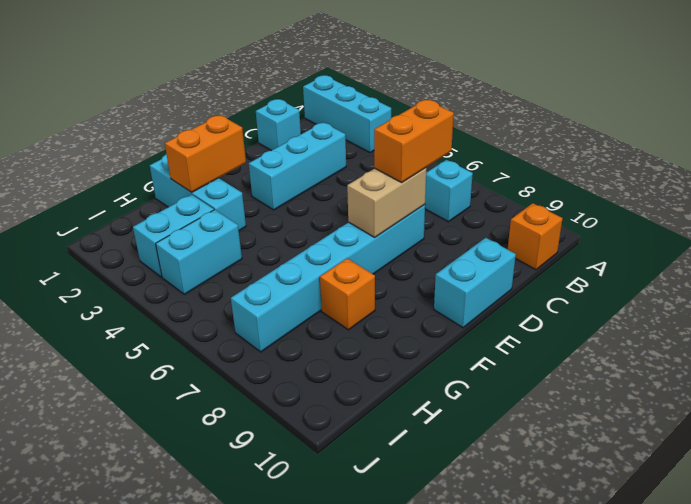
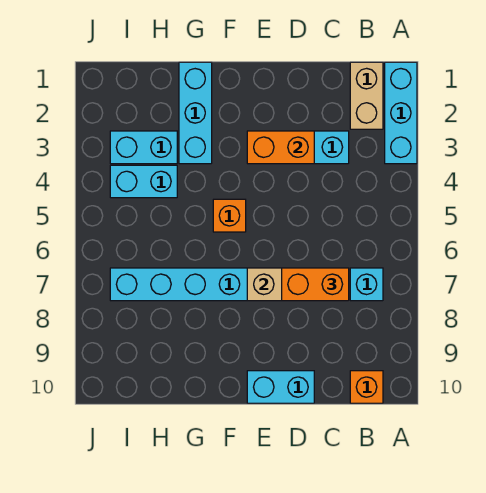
none -> tan brick B1:B2 level 1
cyan brick C1 level 1 -> none
orange brick F2:G2 level 2 -> orange brick D3:E3 level 2
orange brick G8 level 1 -> orange brick F5 level 1

